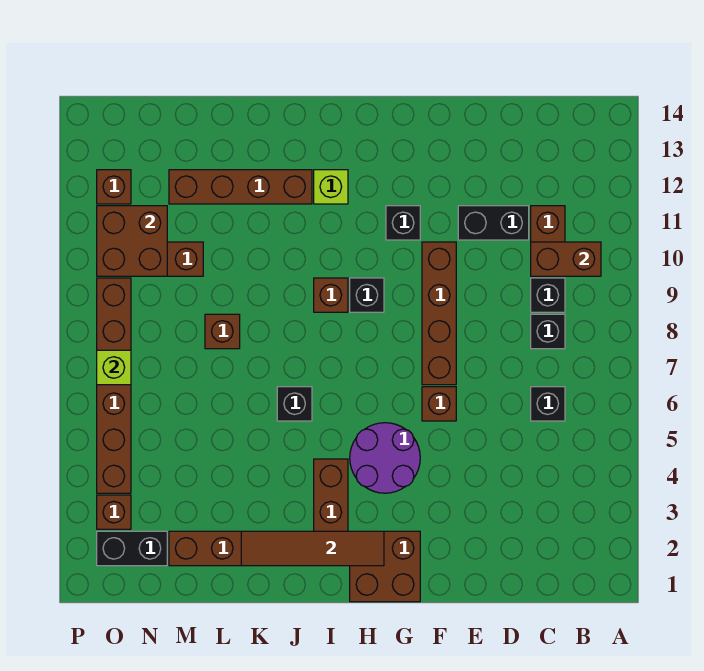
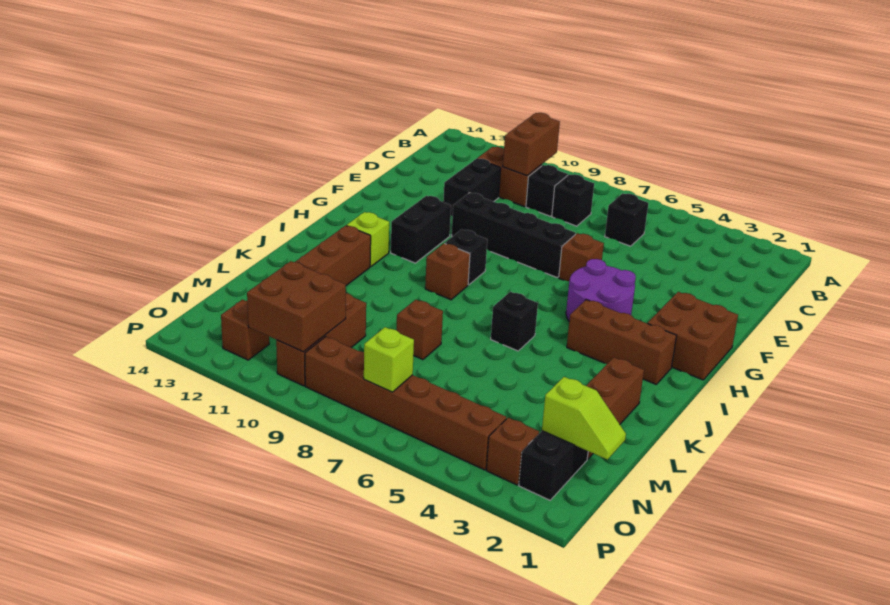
brown brick F7:F10 level 1 -> black brick F7:F10 level 1
black brick G11 level 1 -> black brick G11:H11 level 1
brown tile H2:K2 level 2 -> none
none -> lime slope N1:N2 level 2 top 2

